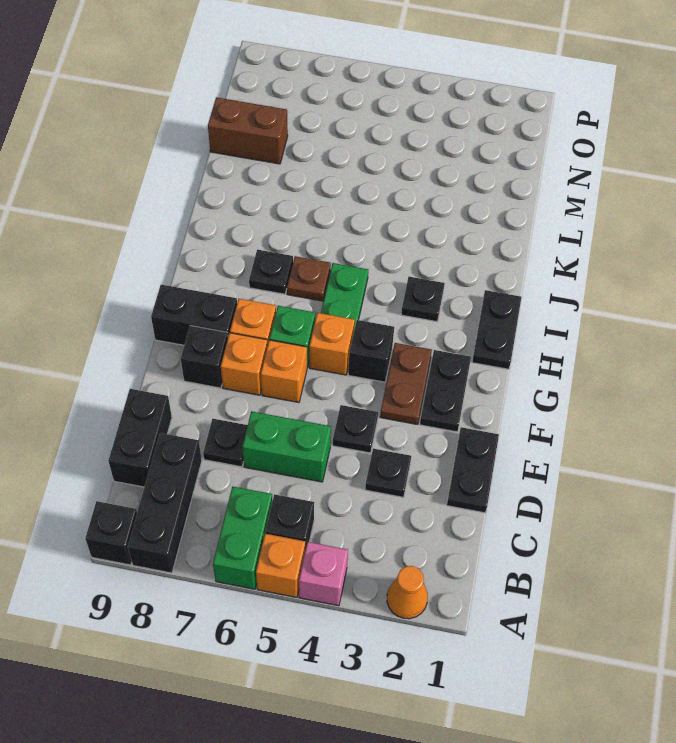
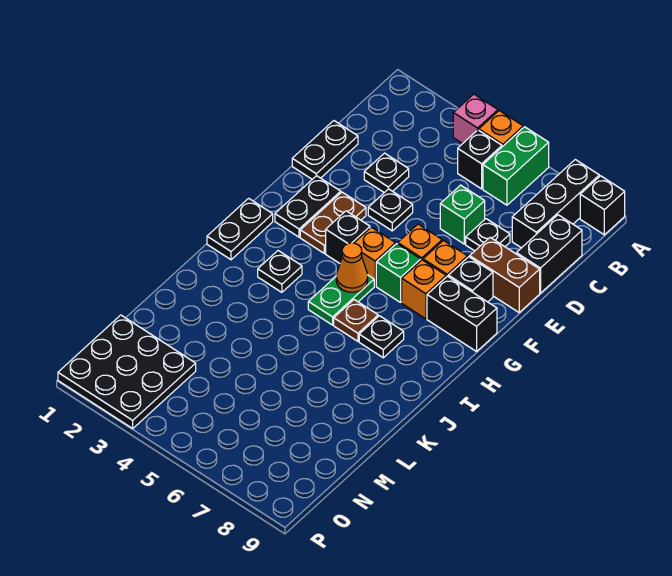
orange cone A2 level 1 -> orange cone H5 level 2
green brick D5:D6 level 1 -> green brick D6 level 1
brown brick M8:M9 level 1 -> brown brick E8:E9 level 1
none -> black plate N1:P3 level 1

